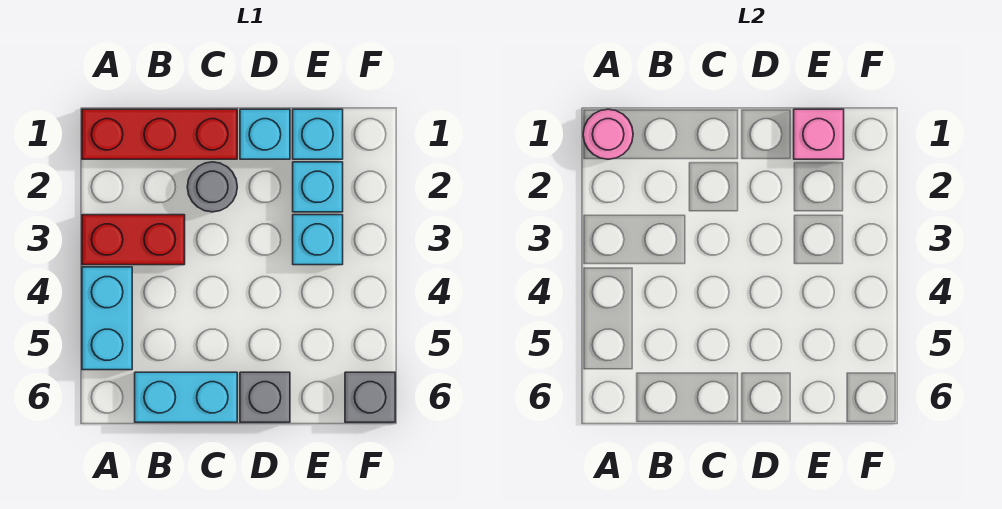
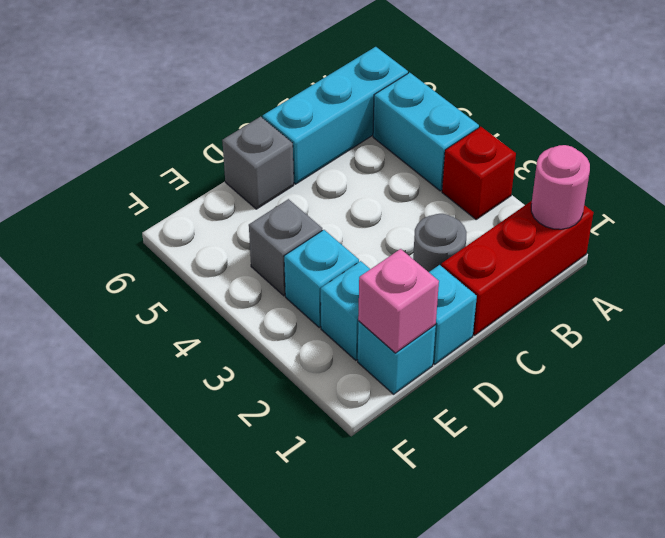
red brick A3:B3 level 1 -> red brick A3 level 1
cyan brick B6:C6 level 1 -> cyan brick A6:C6 level 1
grey brick F6 level 1 -> grey brick E4 level 1

